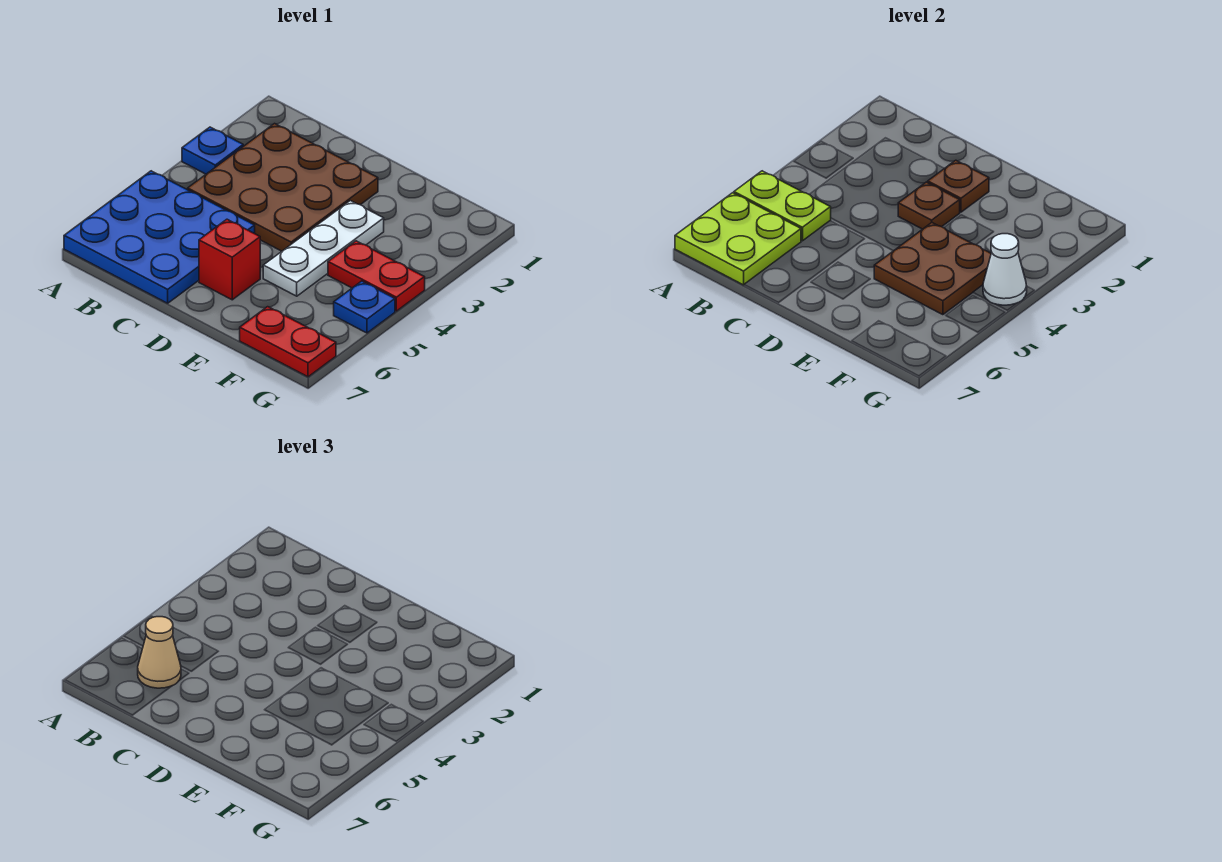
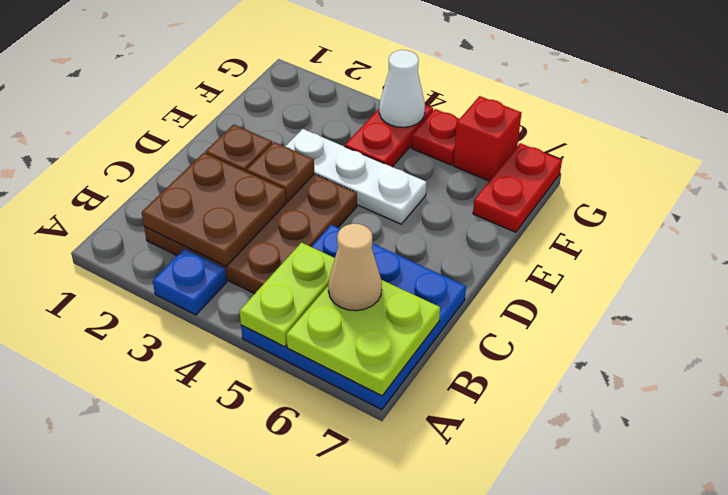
red brick D6 level 1 -> red brick G6 level 1
brown plate E4:F5 level 2 -> brown plate B2:C3 level 2
blue plate G5 level 1 -> red plate G5 level 1

